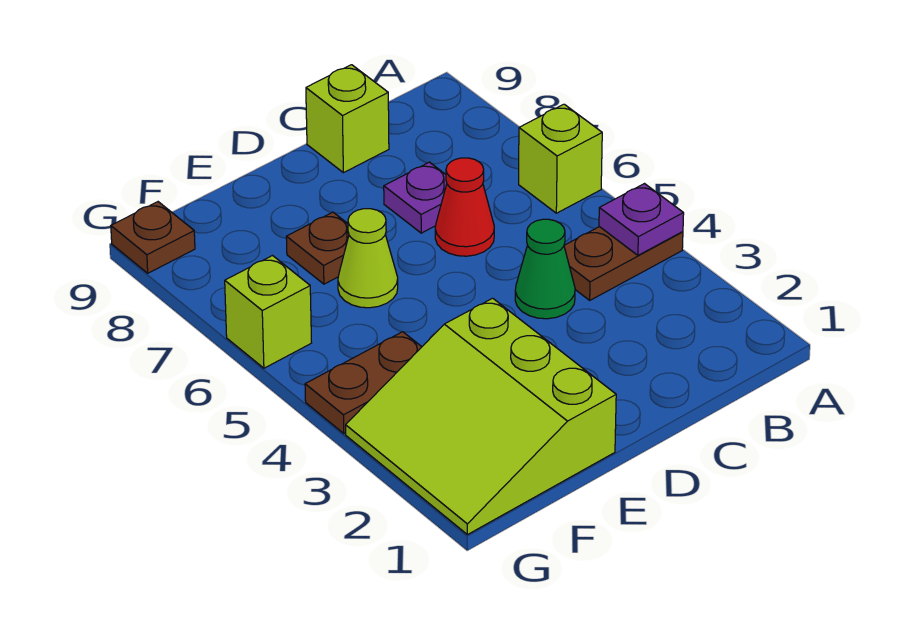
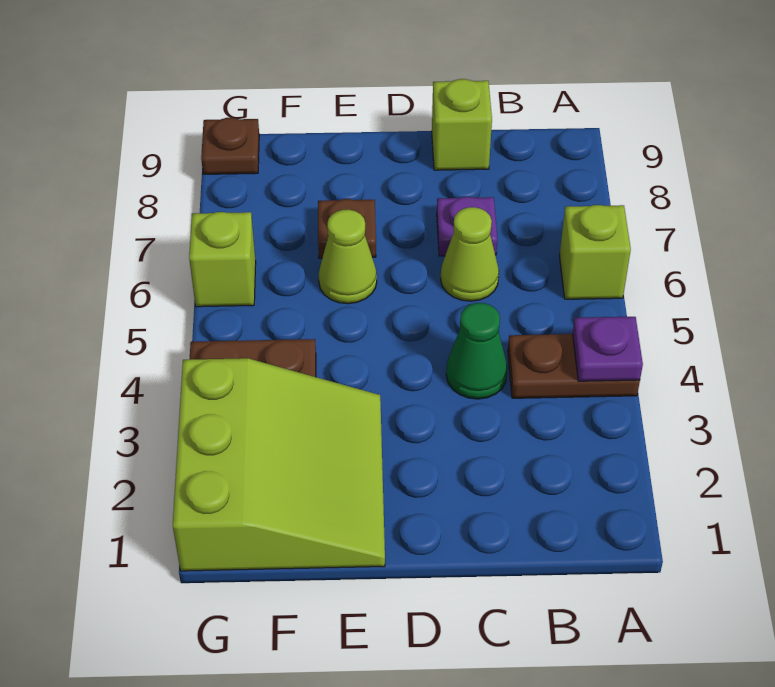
red cone C6 level 1 -> lime cone C6 level 1
lime slope E1:G3 level 1 top E -> lime slope E1:G3 level 1 top G

